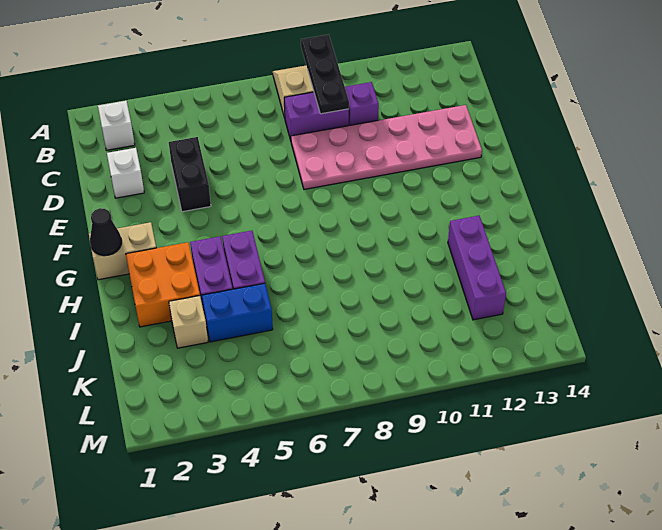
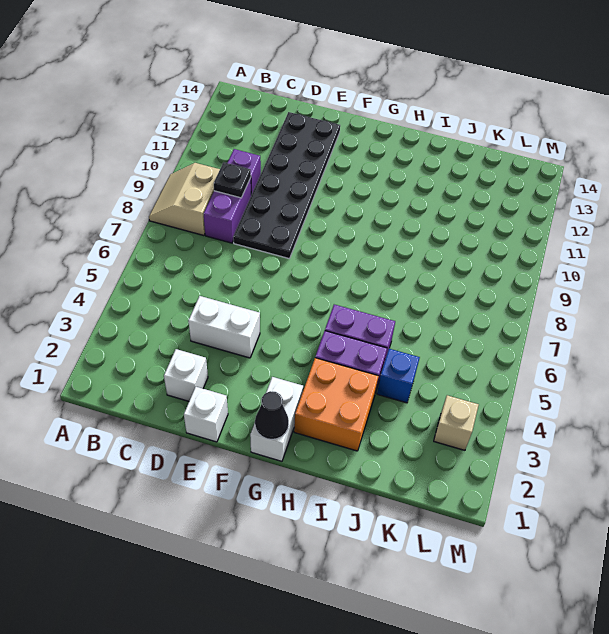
black plate A9:C9 level 2 -> black plate C9 level 2
white brick B2 level 1 -> white brick E1 level 1
black brick D4:E4 level 1 -> white brick D4:E4 level 1
pink plate D8:E13 level 1 -> black plate D8:E13 level 1
tan brick G1:G2 level 1 -> white brick G1:G2 level 1
purple brick I12:K12 level 1 -> none
tan brick J3 level 1 -> tan brick L3 level 1
blue brick J4:J5 level 1 -> blue brick J4 level 1

